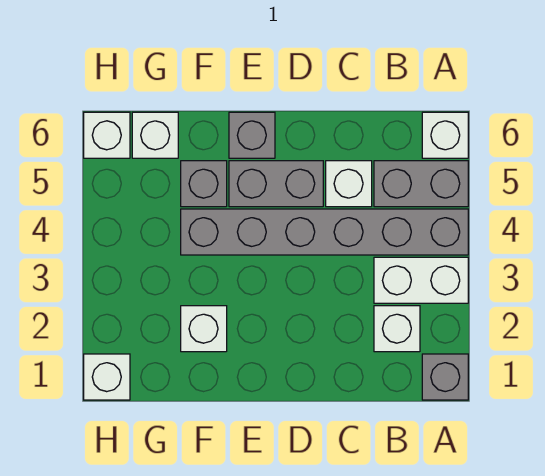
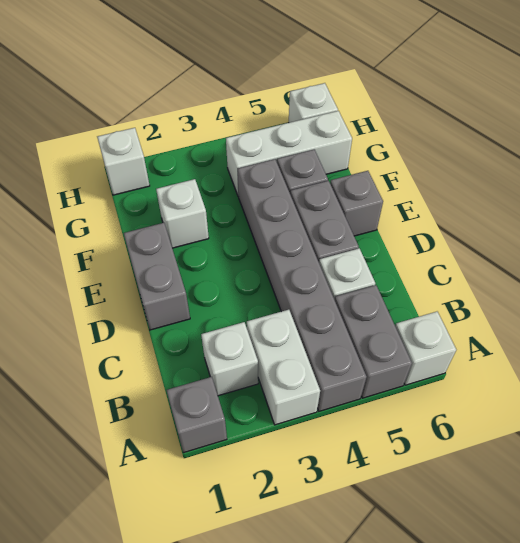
none -> grey brick D1:E1 level 1
white brick G6 level 1 -> white brick G4:G6 level 1

